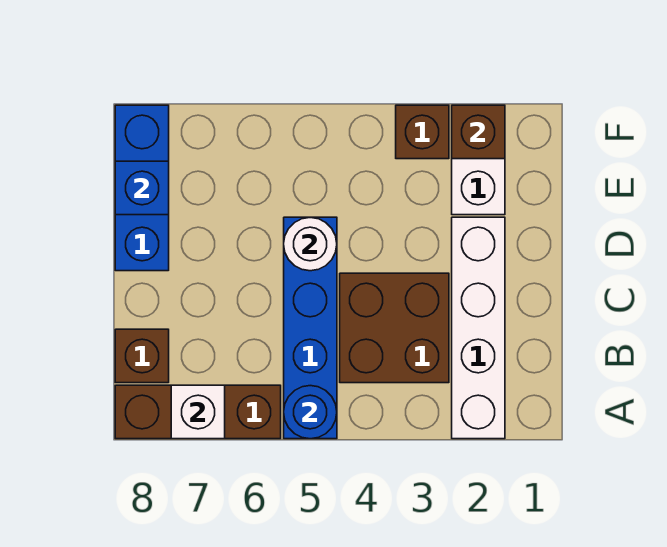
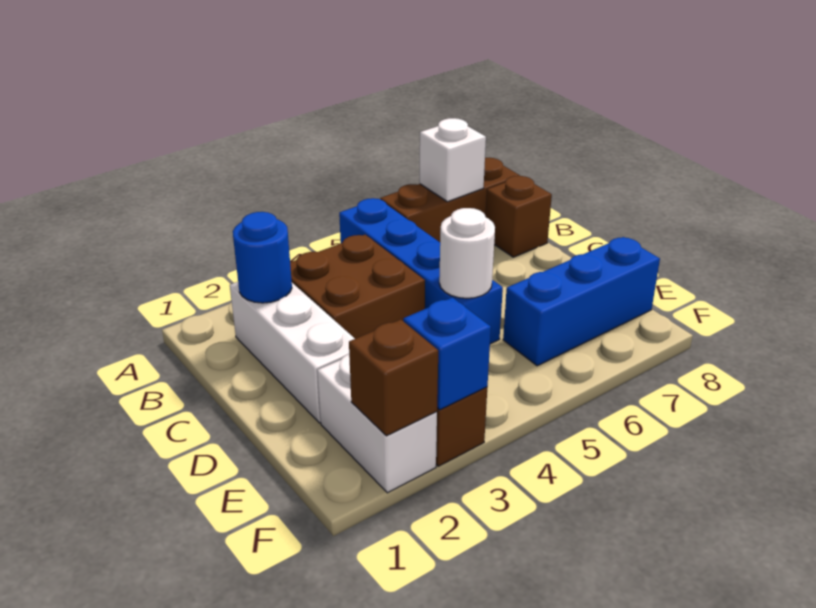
white brick A2:D2 level 1 -> white brick B2:D2 level 1
blue round brick A5 level 2 -> blue round brick B2 level 2
blue brick D8:F8 level 1 -> blue brick E6:E8 level 1
blue brick E8 level 2 -> blue brick F3 level 2

